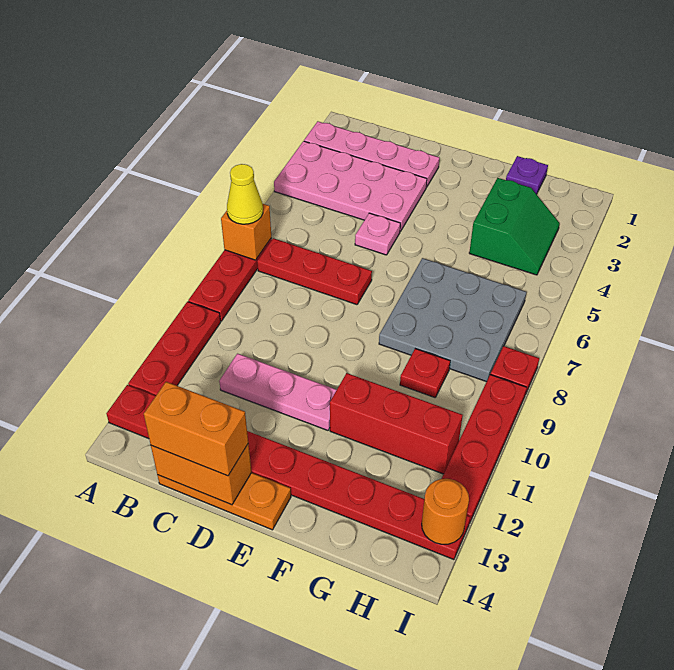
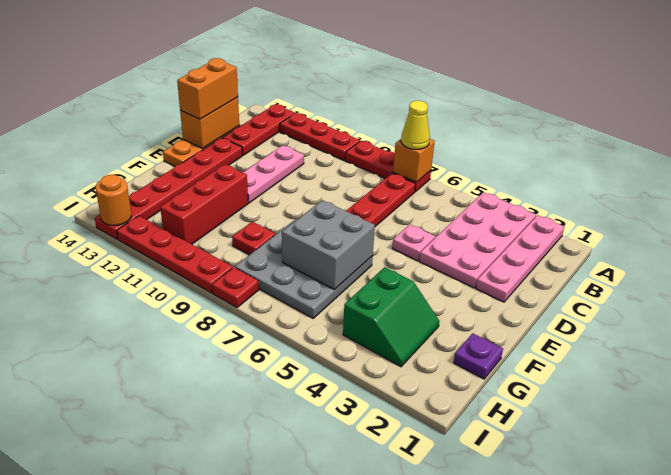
none -> grey brick F6:G7 level 2
green slope G3:H4 level 1 top G -> green slope G3:H4 level 1 top 4

